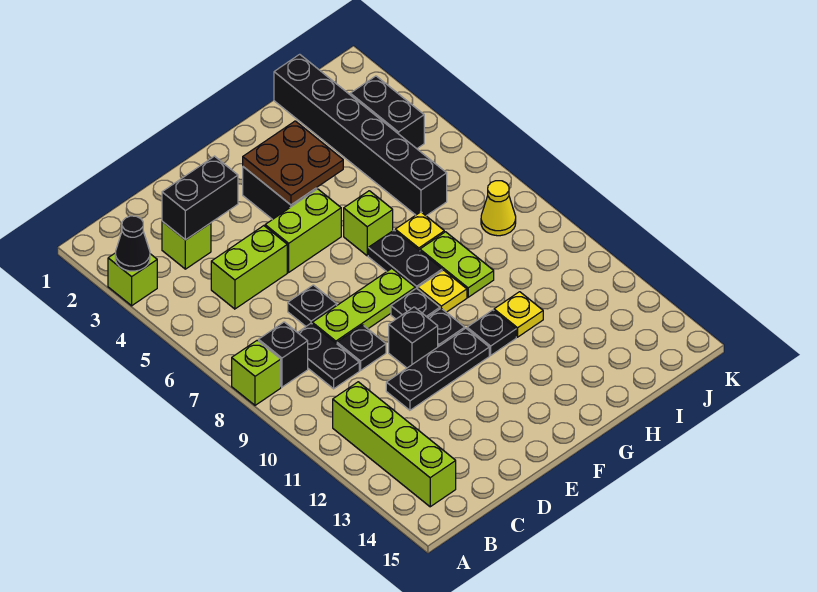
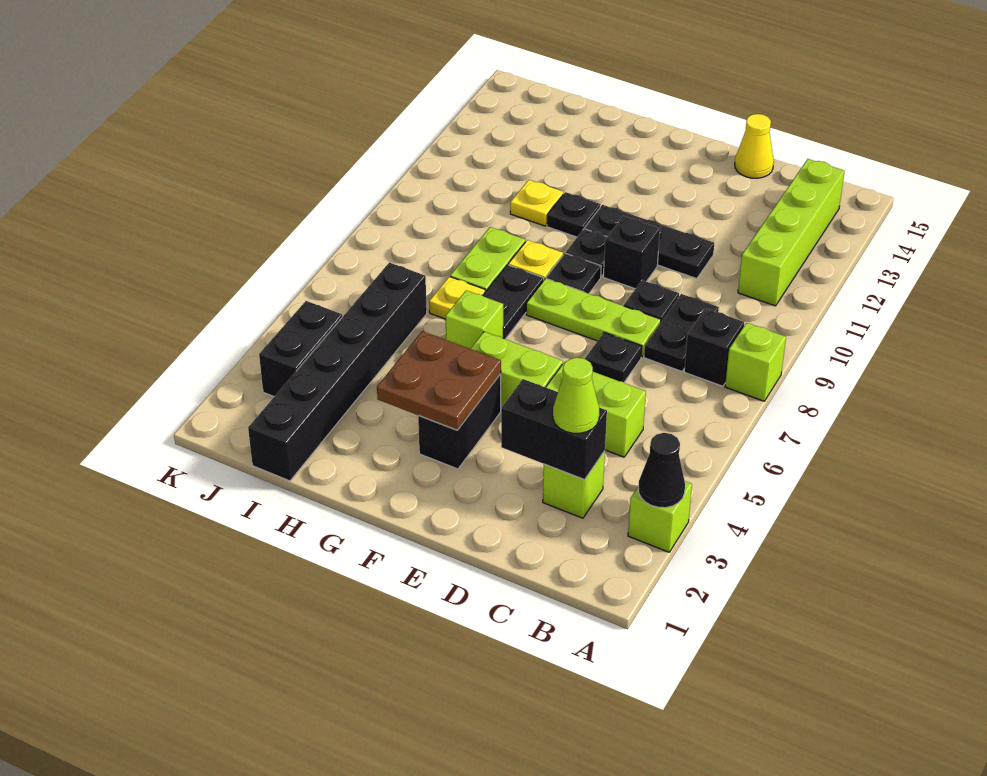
none -> lime cone C3 level 3
yellow cone J8 level 1 -> yellow cone D15 level 1

